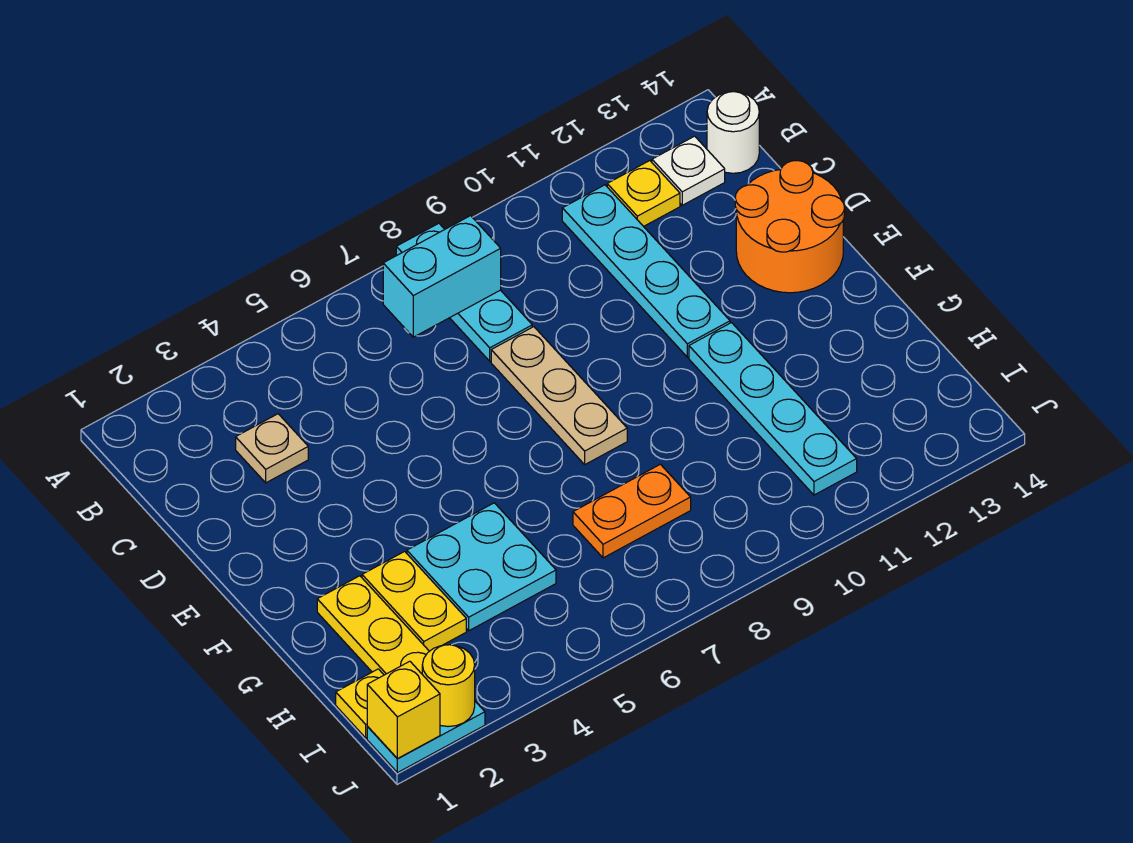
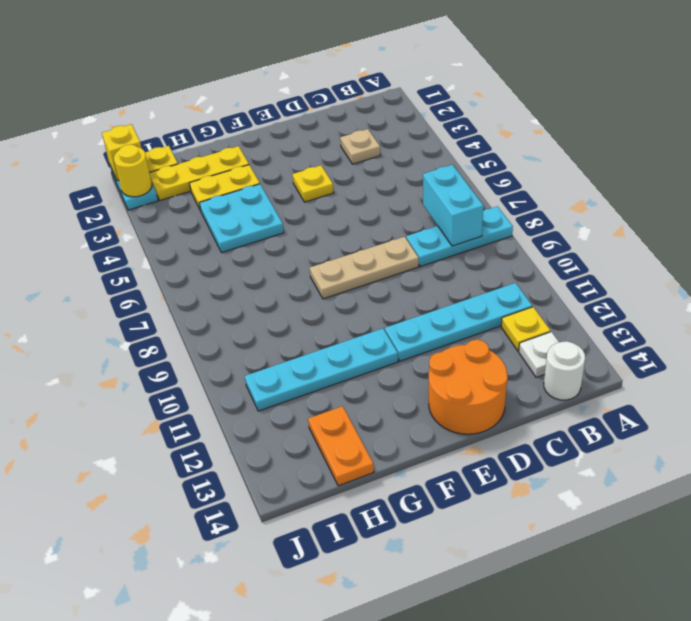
none -> yellow plate E4 level 1
orange plate H7:H8 level 1 -> orange plate H13:H14 level 1

